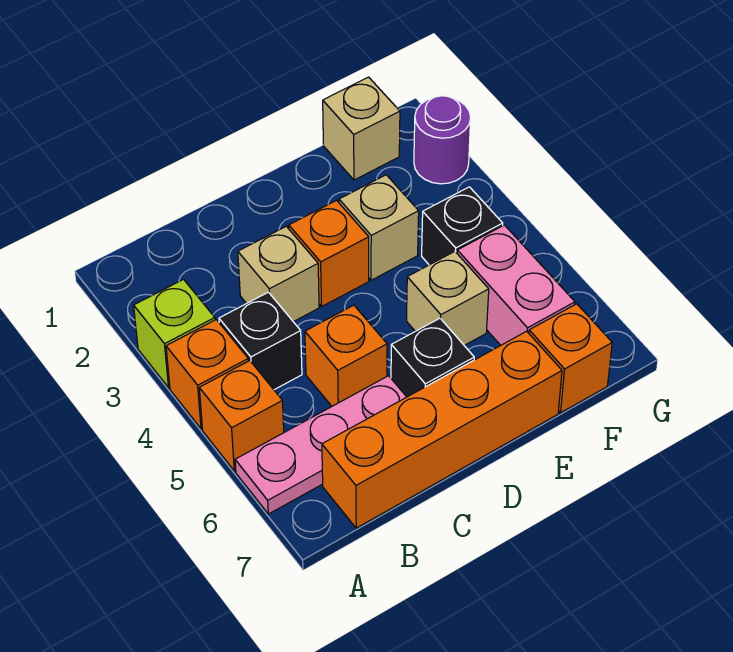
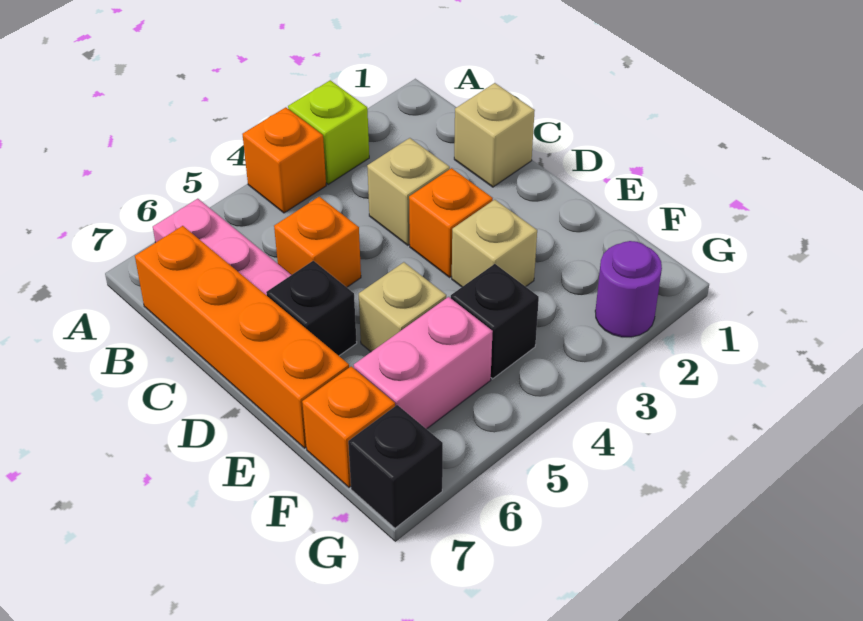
orange brick A5 level 1 -> none
black brick B4 level 1 -> black brick G7 level 1
tan brick F1 level 1 -> tan brick C1 level 1

